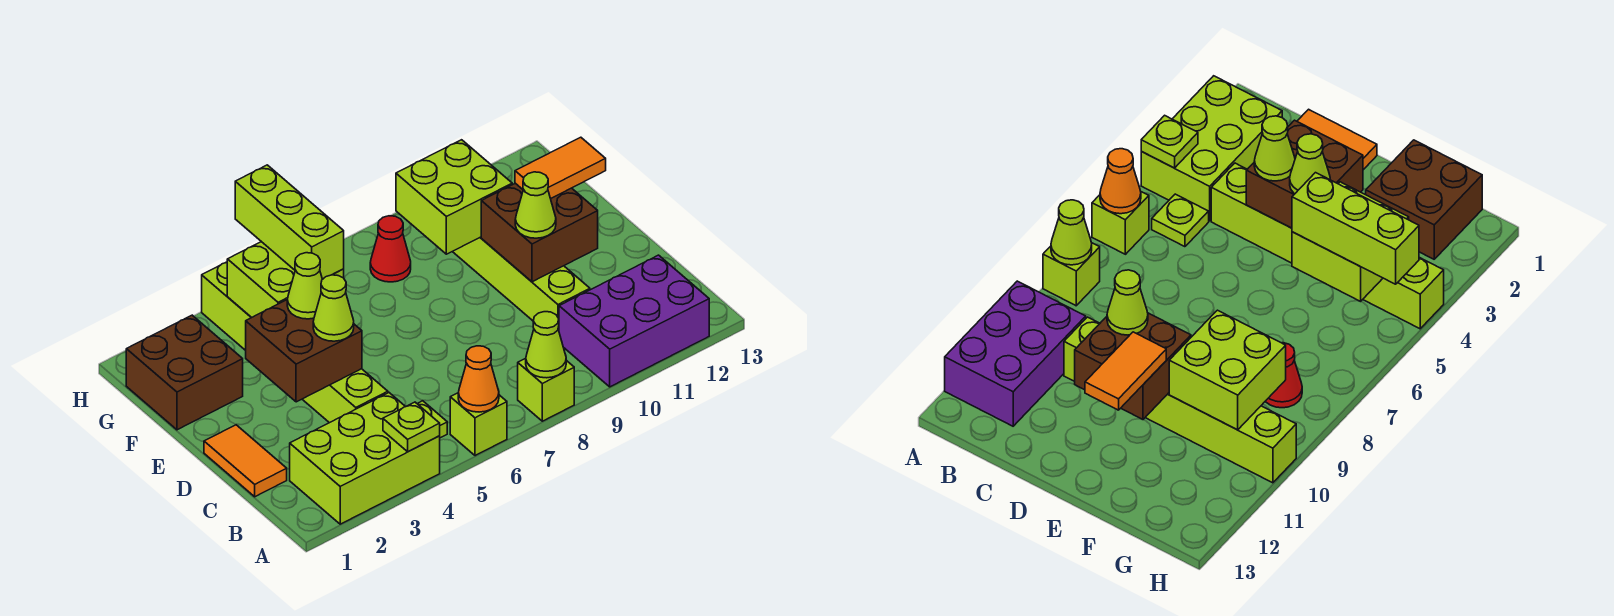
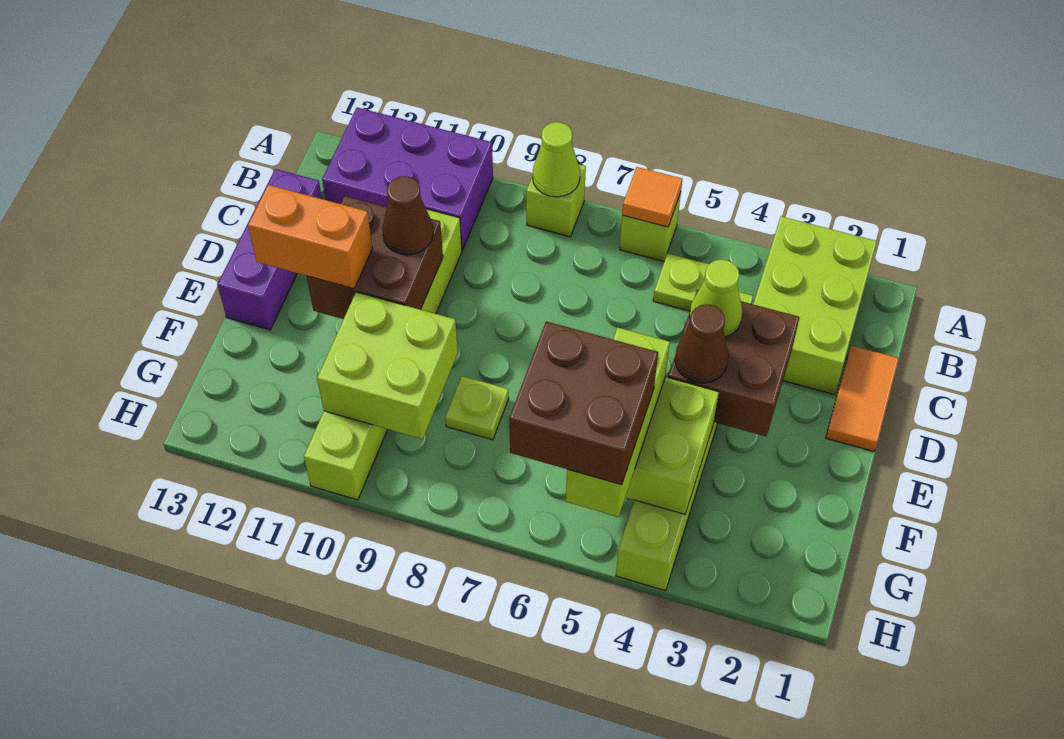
lime brick A2:B4 level 1 -> lime brick A2:C3 level 1
lime plate A4 level 2 -> lime plate F8 level 1
orange cone A6 level 2 -> orange tile A6 level 2
none -> purple brick C13:E13 level 1
lime cone D10 level 3 -> brown cone D10 level 3
lime cone E4 level 3 -> brown cone E4 level 3
orange tile E11:E12 level 3 -> orange brick E11:E12 level 3
brown brick F1:G2 level 1 -> brown brick G5:H6 level 4
red cone G8 level 1 -> none

